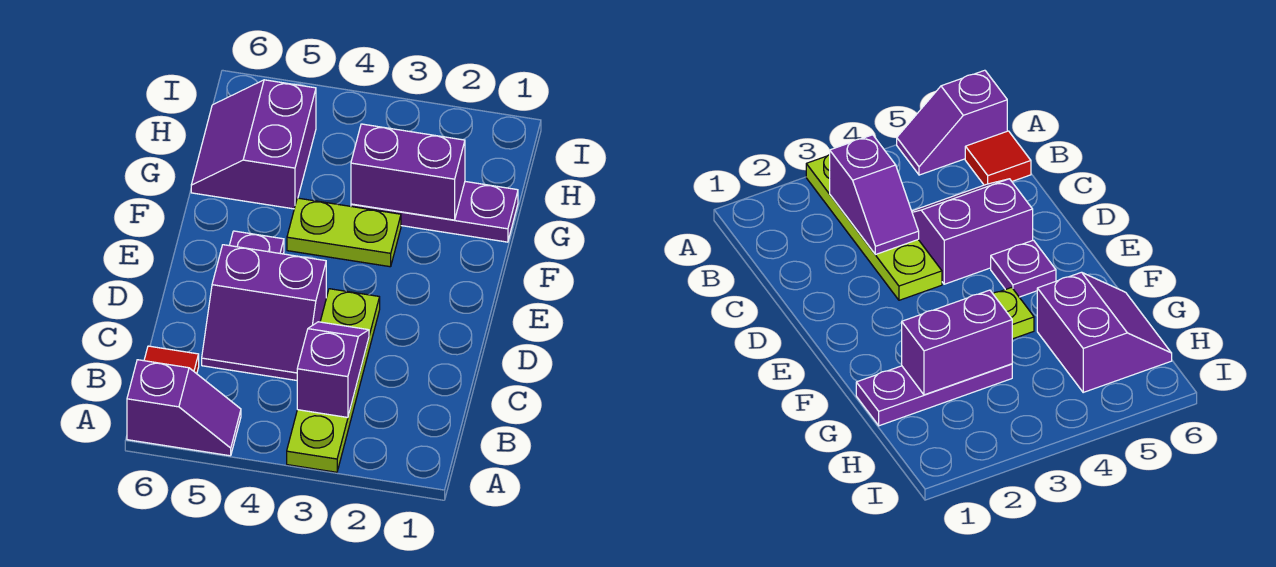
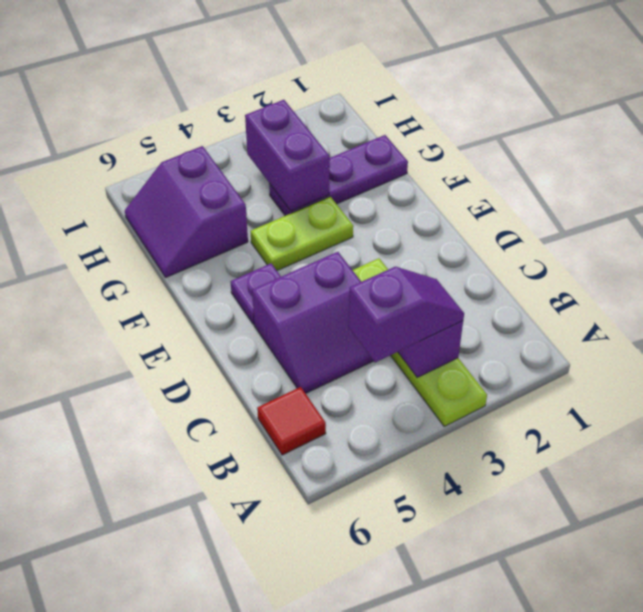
purple slope A5:A6 level 1 top 6 -> purple slope B3:B4 level 3 top 4
purple brick G2:G3 level 2 -> purple brick G3:H3 level 2

